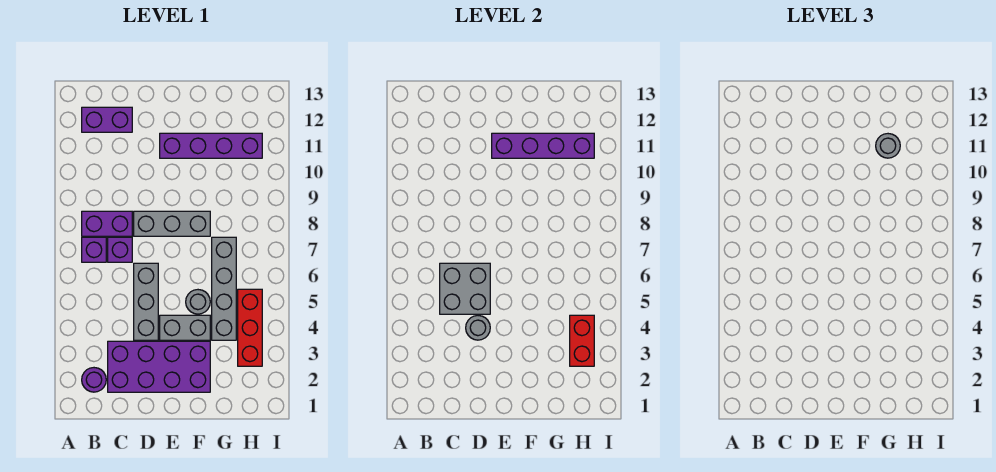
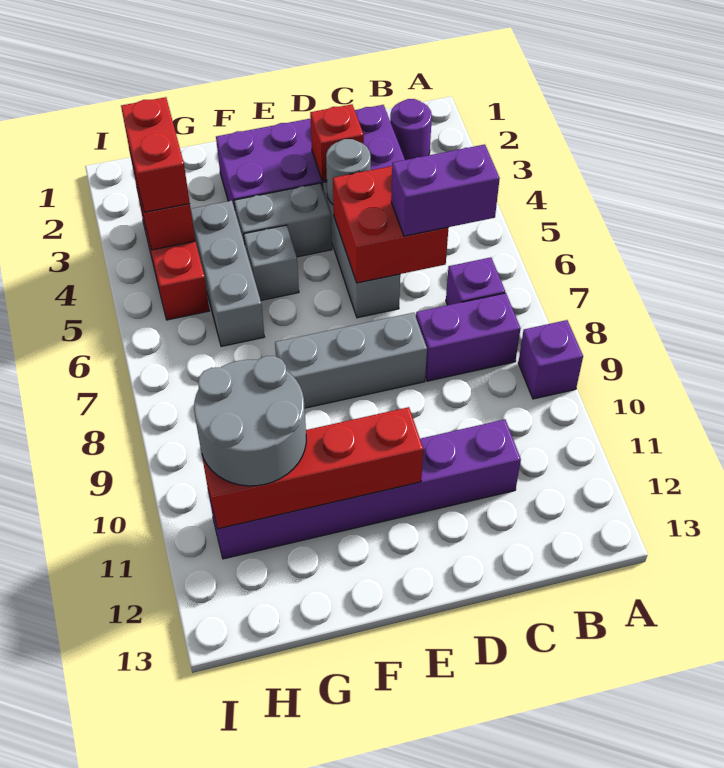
purple brick B12:C12 level 1 -> purple brick B6:C6 level 3
grey brick C5:D6 level 2 -> red brick C5:D6 level 2
purple brick C7 level 1 -> purple brick A9 level 1
none -> red brick D3 level 2
purple brick E11:H11 level 1 -> purple brick C11:H11 level 1
purple brick E11:H11 level 2 -> red brick E11:H11 level 2
grey round brick F5 level 1 -> grey brick F5 level 1
grey brick G4:G7 level 1 -> grey brick G4:G6 level 1
grey round brick G11 level 3 -> grey round brick G10:H11 level 3
none -> red brick H3:H4 level 3

